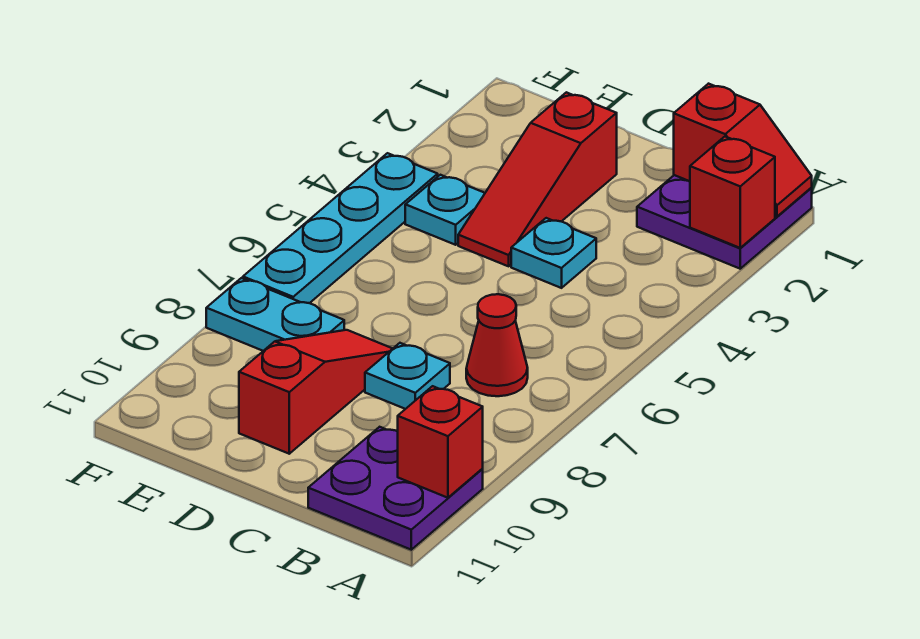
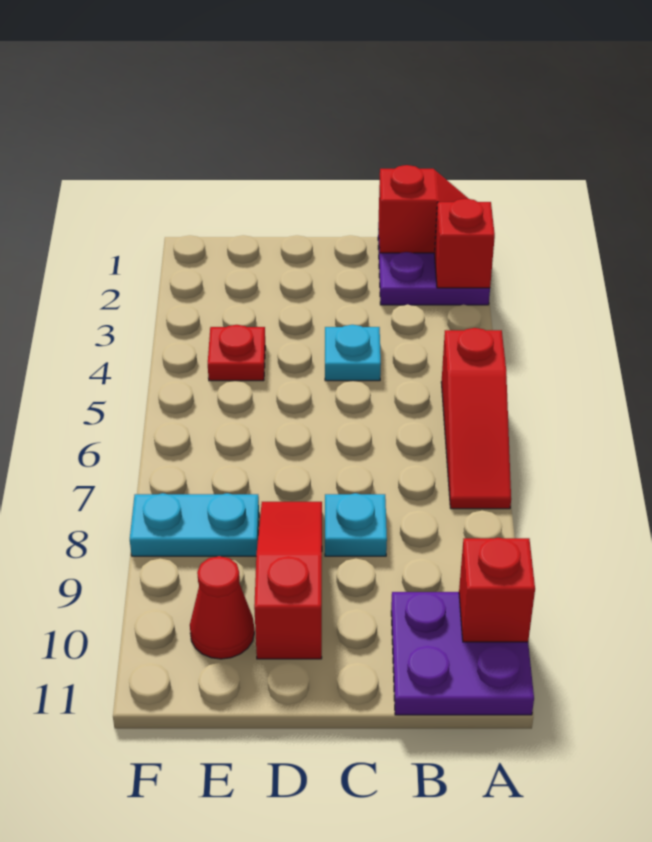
red cone B7 level 1 -> red cone E10 level 1
red slope D2:D4 level 1 top 2 -> red slope A5:A7 level 1 top 5
cyan plate E4 level 1 -> red plate E4 level 1
cyan plate F4:F7 level 1 -> none

